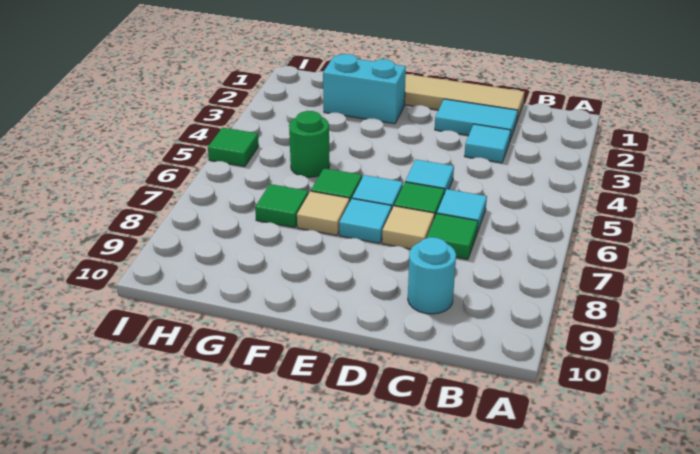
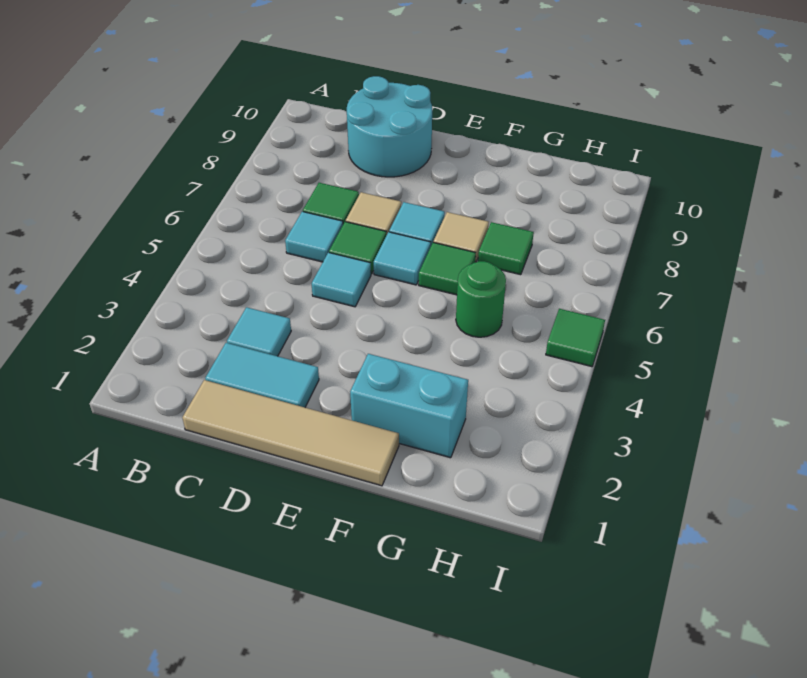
cyan round brick C9 level 1 -> cyan round brick C9:D10 level 1

